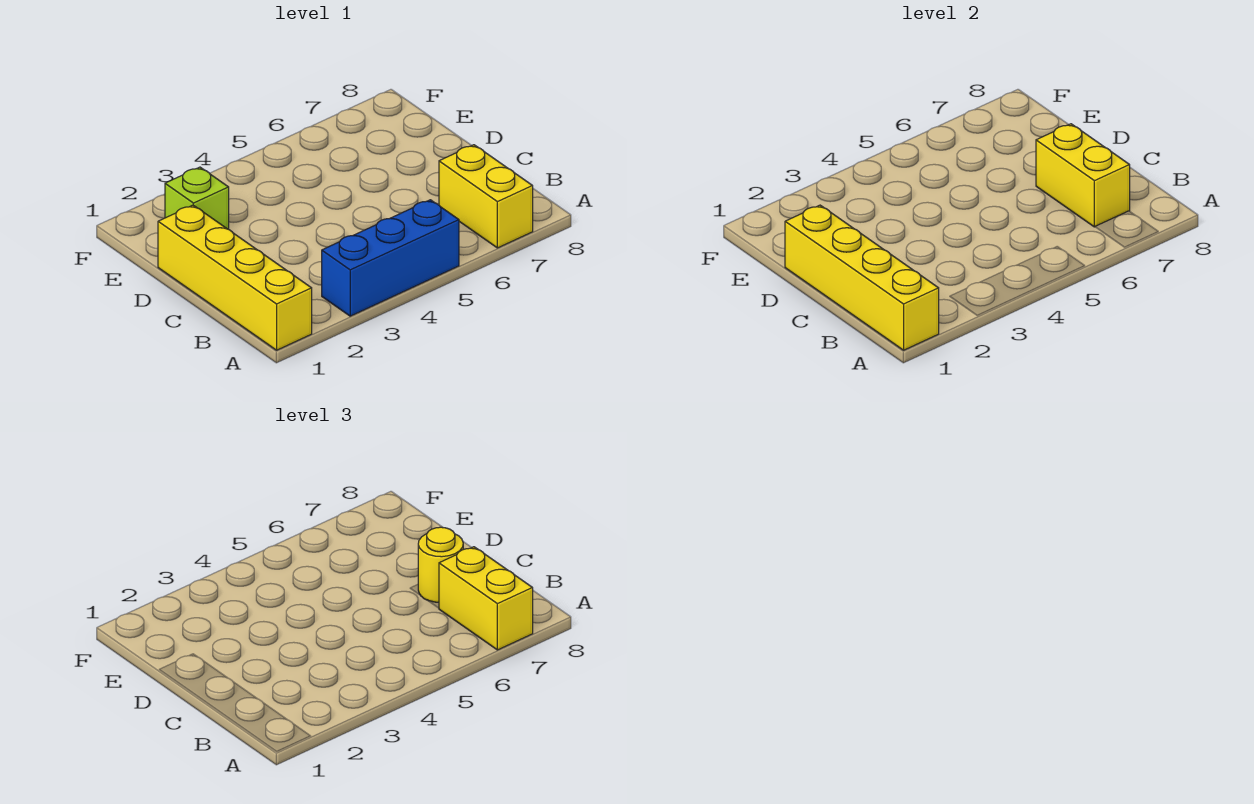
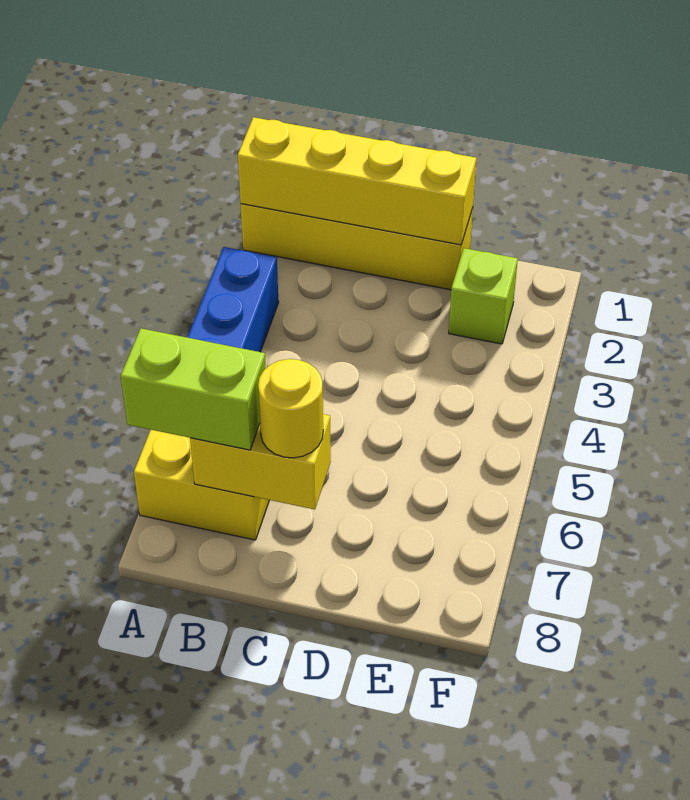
yellow brick A7:B7 level 3 -> lime brick A7:B7 level 3

